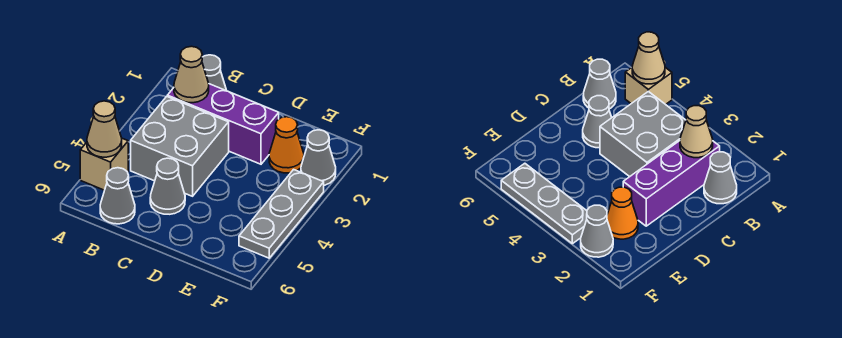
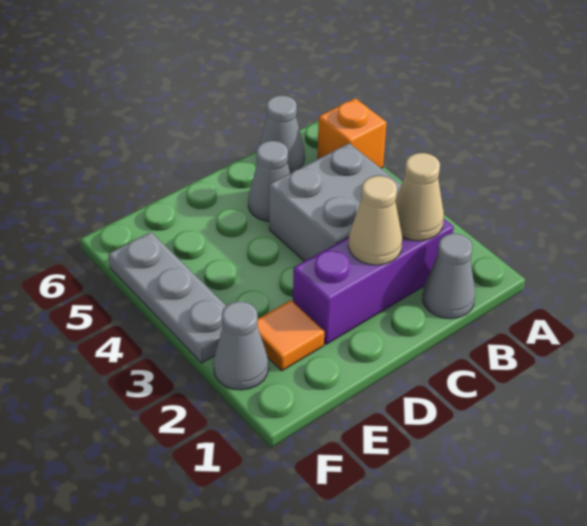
tan brick A5 level 1 -> orange brick A5 level 1
tan cone A5 level 2 -> tan cone C2 level 2
orange cone E2 level 1 -> orange tile E2 level 1

